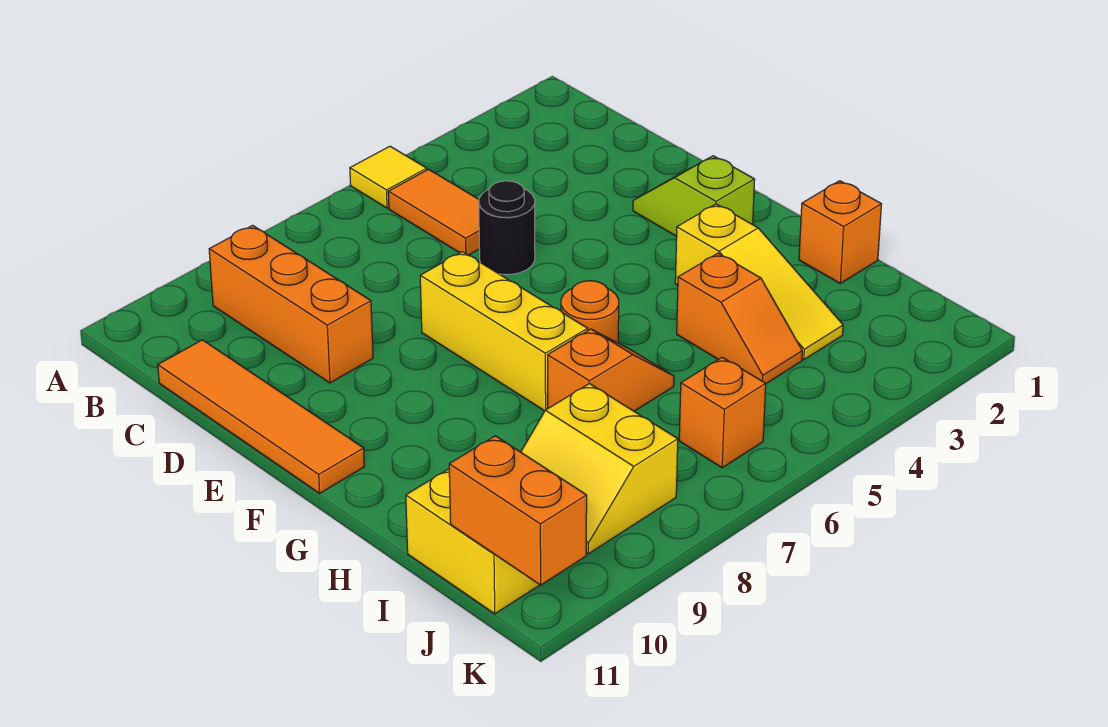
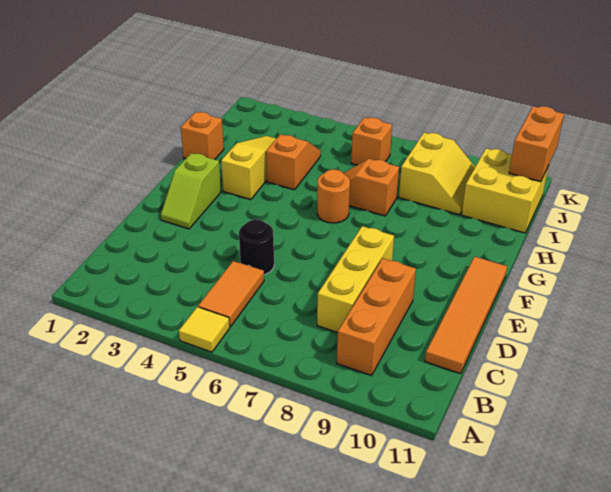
yellow brick E7:G7 level 1 -> yellow brick C8:E8 level 1

